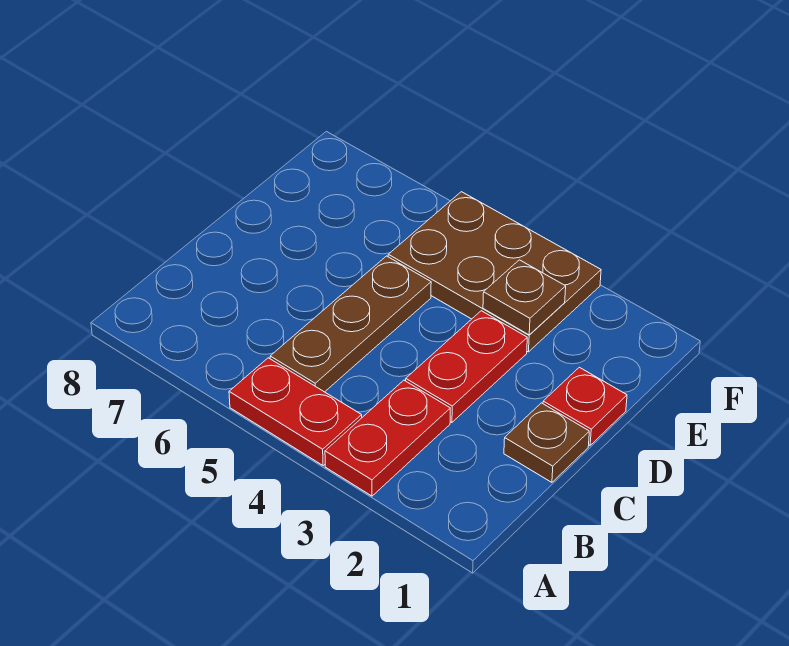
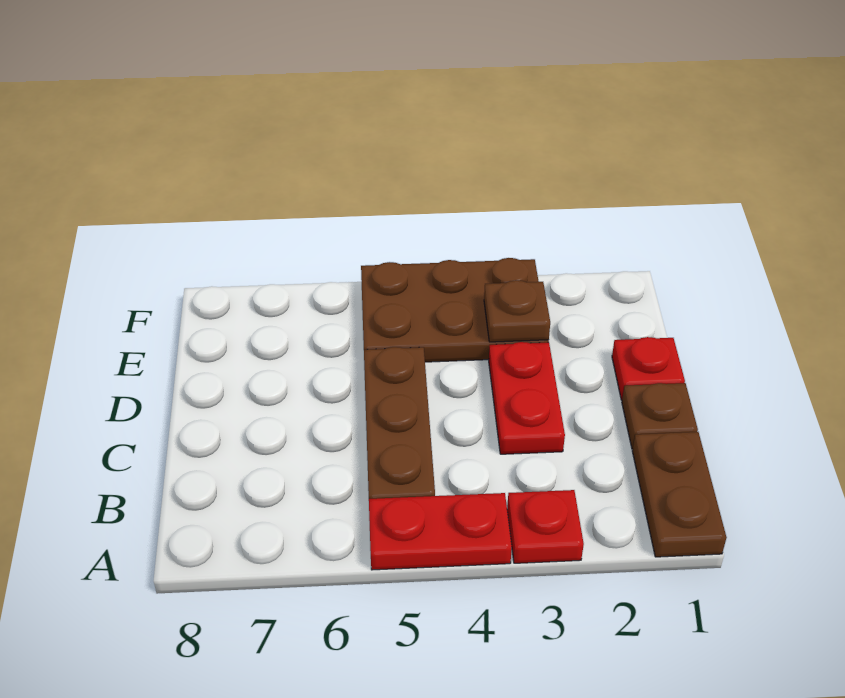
none -> brown plate A1:B1 level 1
red plate A3:B3 level 1 -> red plate A3 level 1

